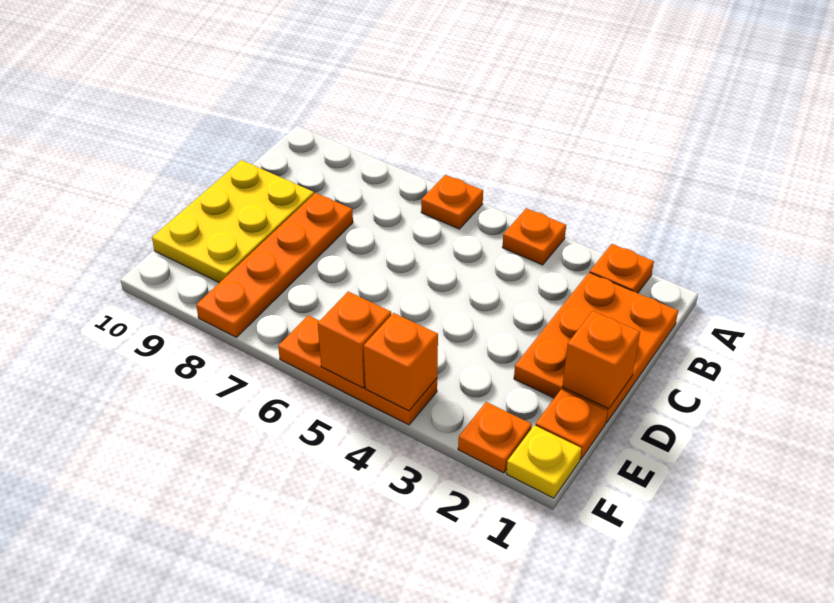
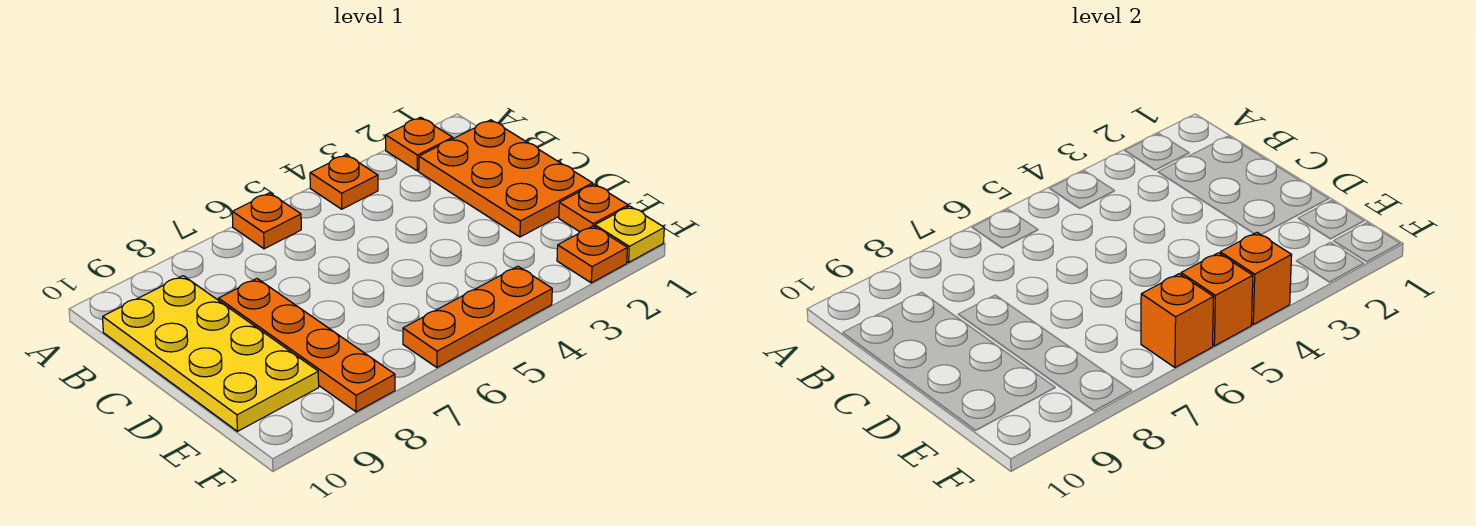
yellow plate C9:E10 level 1 -> yellow plate B9:E10 level 1
orange brick D1 level 2 -> orange brick F6 level 2

